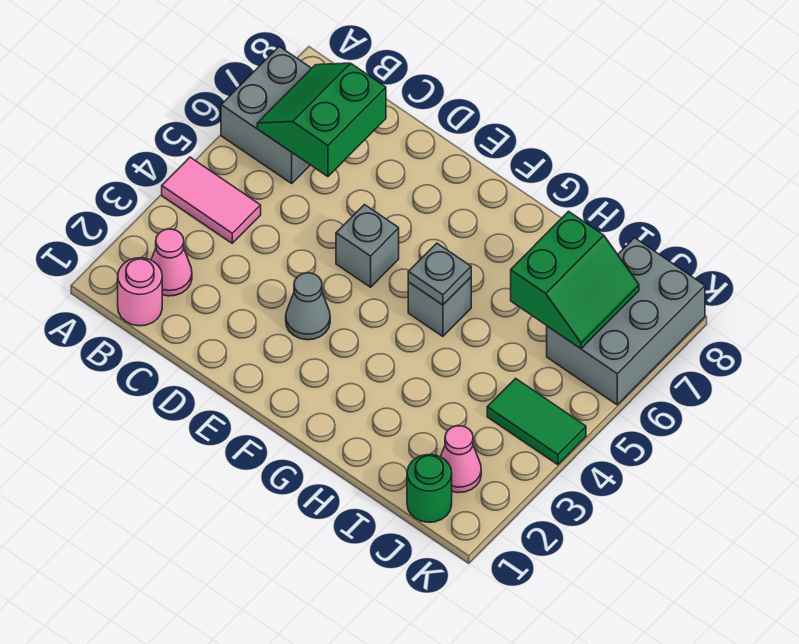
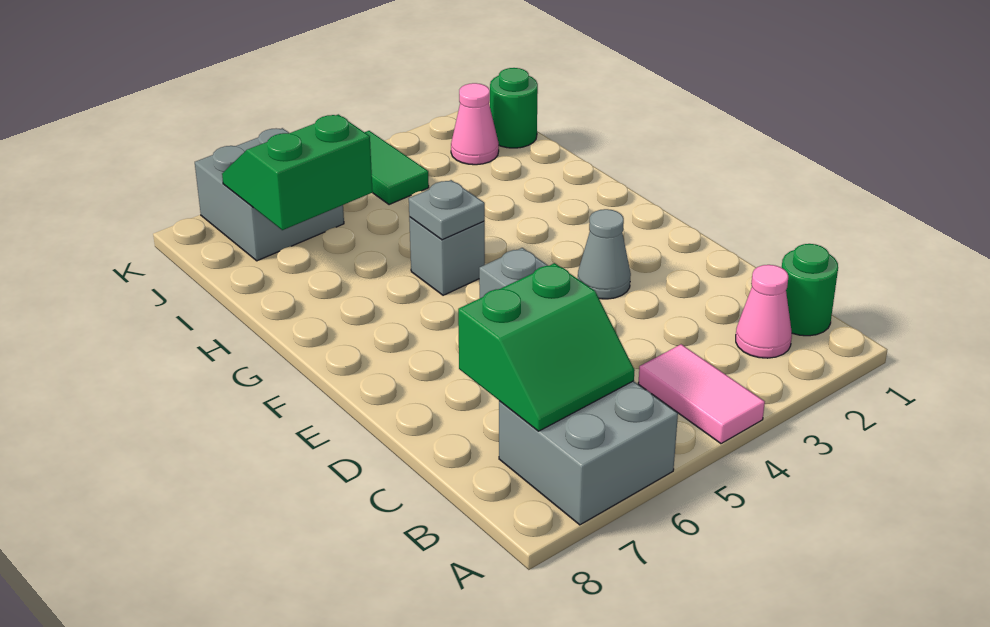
pink round brick B1 level 1 -> green round brick B1 level 1
grey brick J6:K8 level 1 -> grey brick J6:K7 level 1

